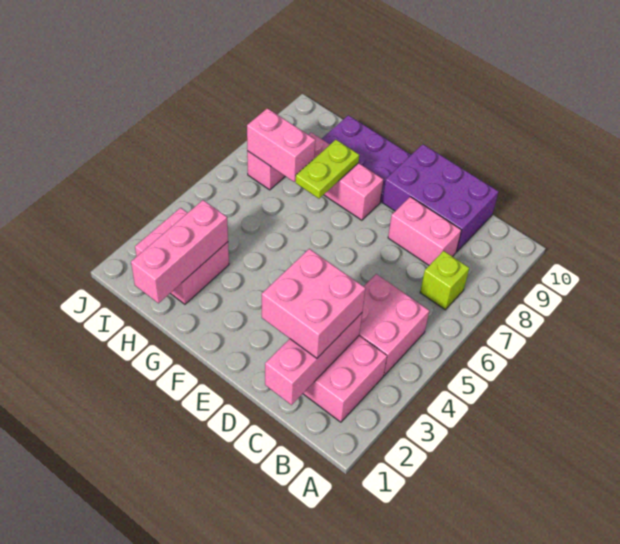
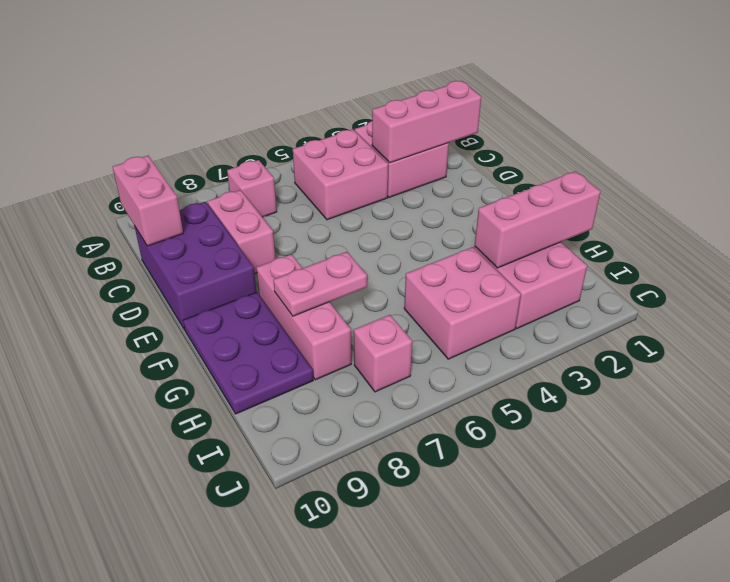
lime brick B7 level 1 -> pink brick B7 level 1
pink brick C2:D3 level 3 -> pink brick H4:I5 level 1
lime plate G7:G8 level 2 -> pink plate G7:G8 level 2
pink brick H7:I7 level 2 -> pink brick B10:C10 level 2

